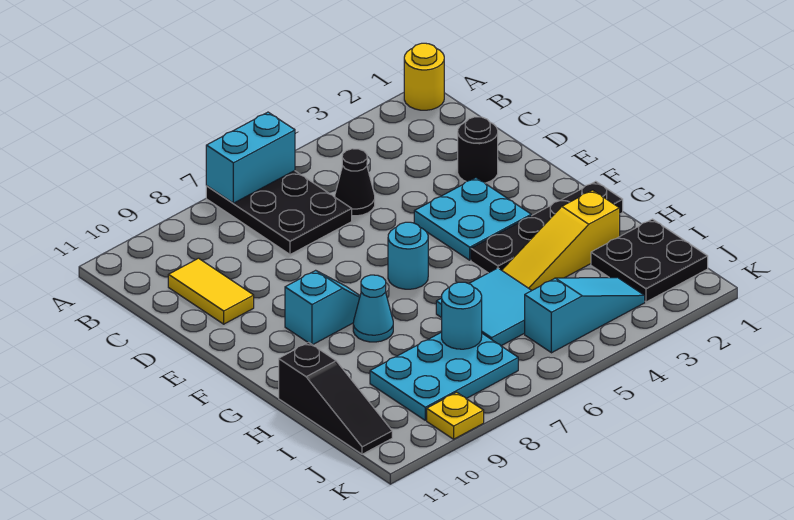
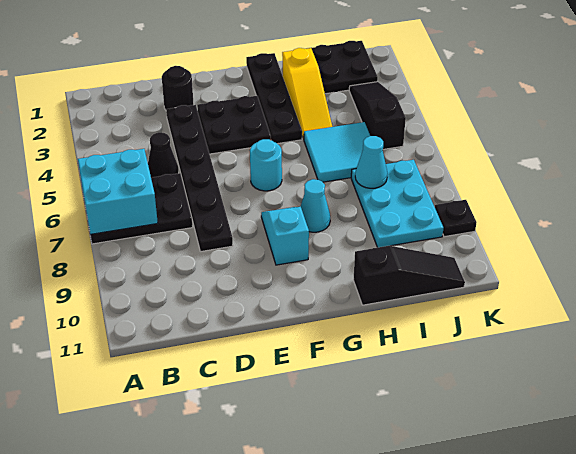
yellow round brick A1 level 1 -> none
cyan brick A6:A7 level 2 -> cyan brick A6:B7 level 2
yellow tile C10:D10 level 1 -> none
none -> black plate D3:D8 level 1
cyan plate E3:F4 level 1 -> black plate E3:F4 level 1
cyan round brick I7 level 2 -> cyan cone I7 level 2
cyan slope J3:J5 level 1 top 5 -> black slope J3:J5 level 1 top 5
yellow plate K9 level 1 -> black plate K9 level 1

